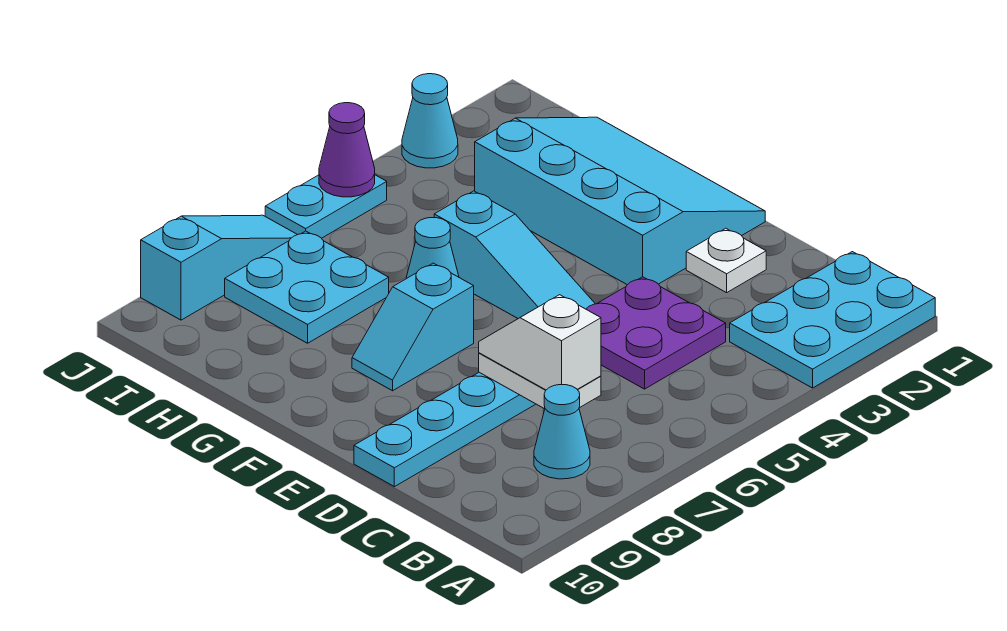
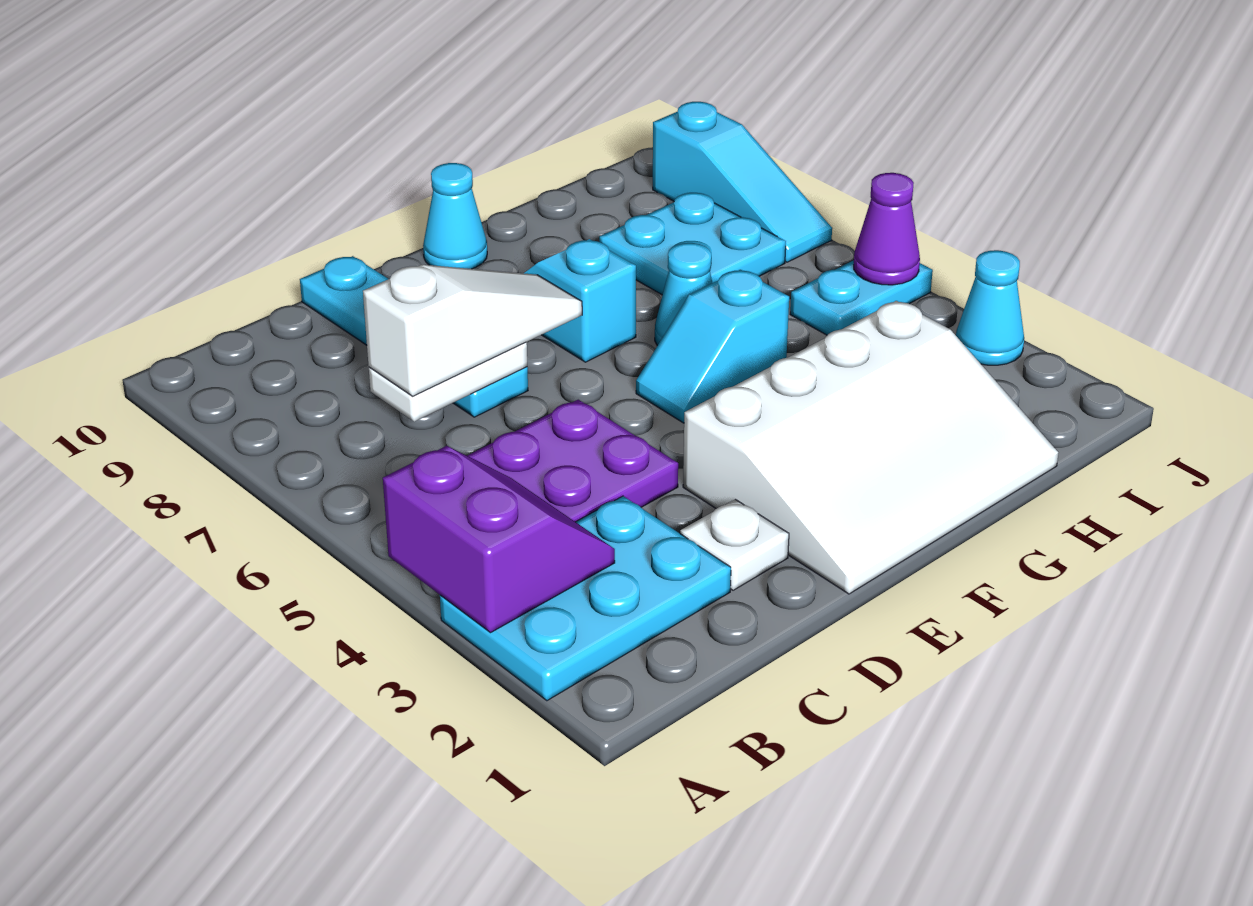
cyan plate A1:B3 level 1 -> cyan plate A2:C3 level 1
none -> purple slope A3:B4 level 2 top A
cyan cone B8 level 1 -> cyan cone F10 level 1
white slope C7:D7 level 3 top C -> white slope C7:E7 level 3 top C
cyan slope E1:H3 level 1 top 3 -> white slope E1:H3 level 1 top 3
cyan slope E5:G5 level 1 top G -> cyan slope F5:G5 level 1 top G
cyan plate J5:J6 level 1 -> cyan plate I5:J5 level 1

